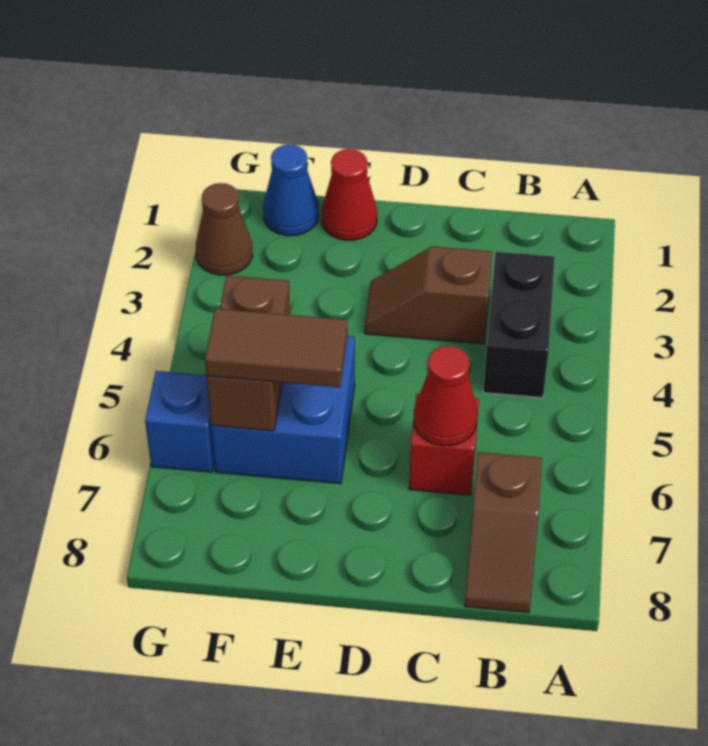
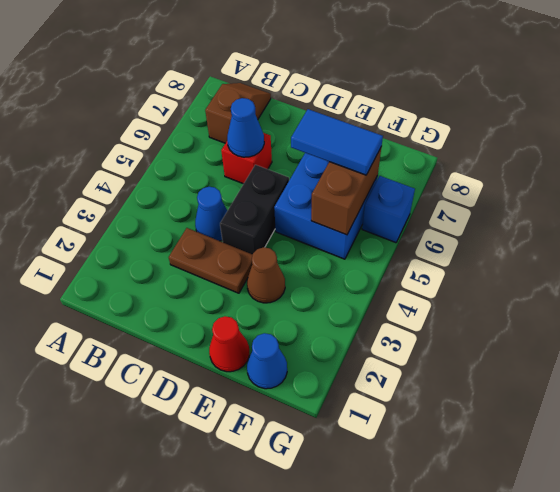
black brick B3:B4 level 1 -> black brick D4:D5 level 1
brown slope C3:D3 level 1 top C -> brown plate C3:D3 level 1
none -> blue cone C4 level 1
red cone C6 level 2 -> blue cone C6 level 2
brown tile E6:F6 level 3 -> blue tile E6:F6 level 3
brown cone G2 level 1 -> brown cone E3 level 1

